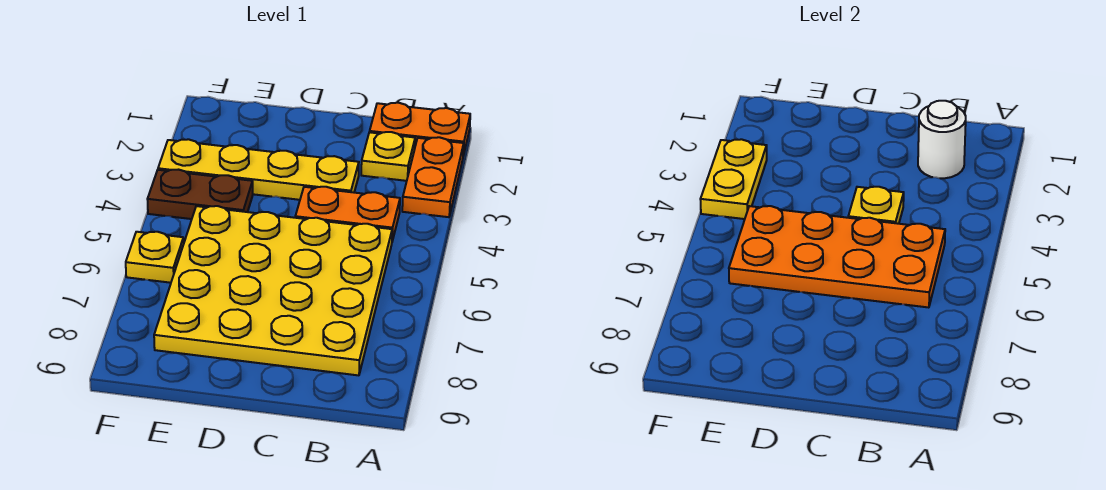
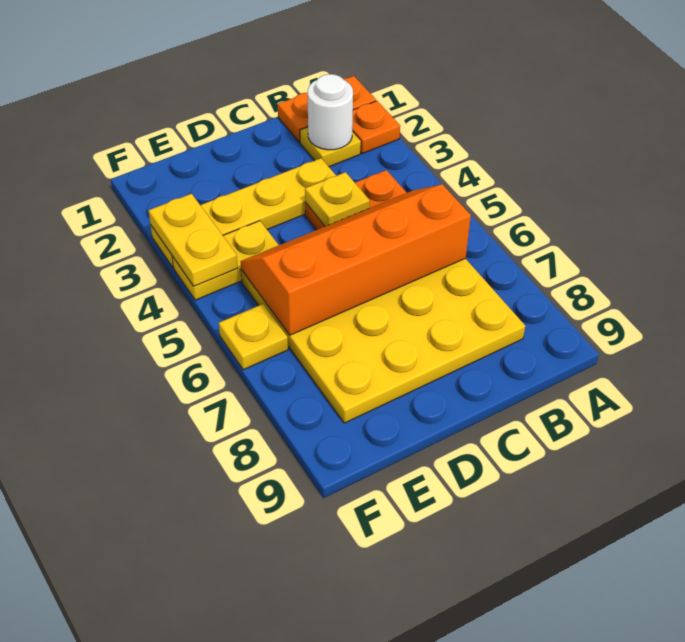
orange plate A2:A3 level 1 -> orange plate A2 level 1
orange plate B5:E6 level 2 -> orange slope B5:E6 level 2 top 6
brown plate E4:F4 level 1 -> yellow plate E4:F4 level 1

